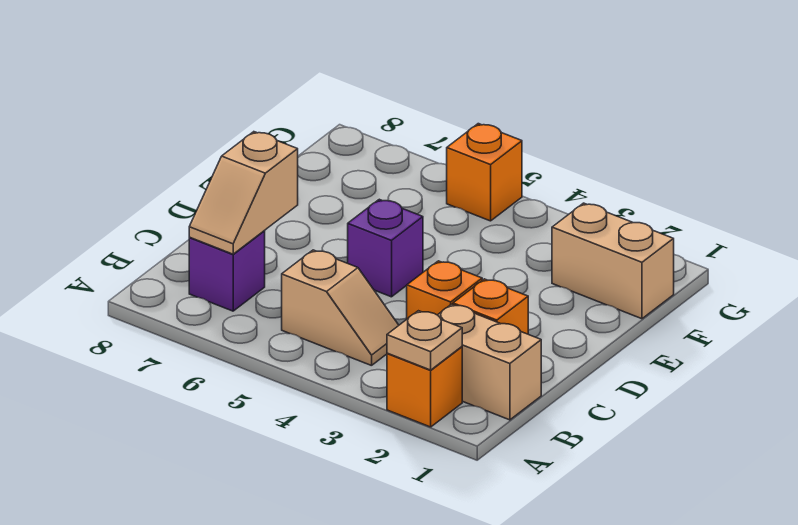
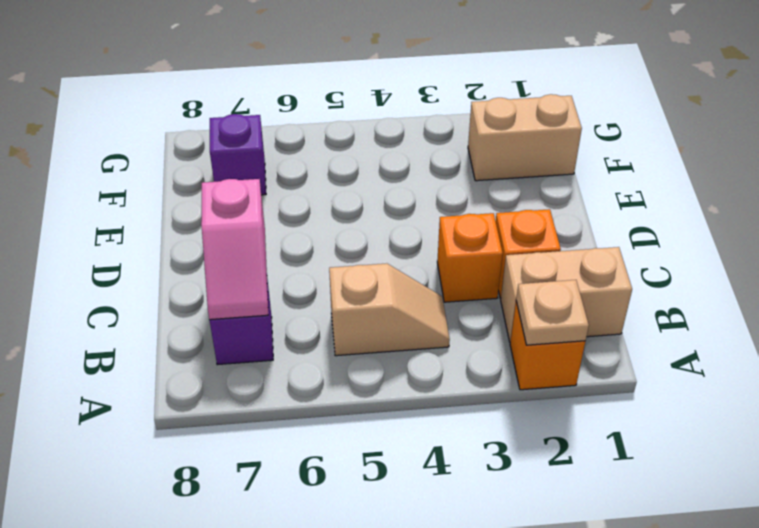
tan slope B7:C7 level 2 top C -> pink slope B7:C7 level 2 top C
purple brick D5 level 1 -> purple brick F7 level 1
orange brick G5 level 1 -> none

